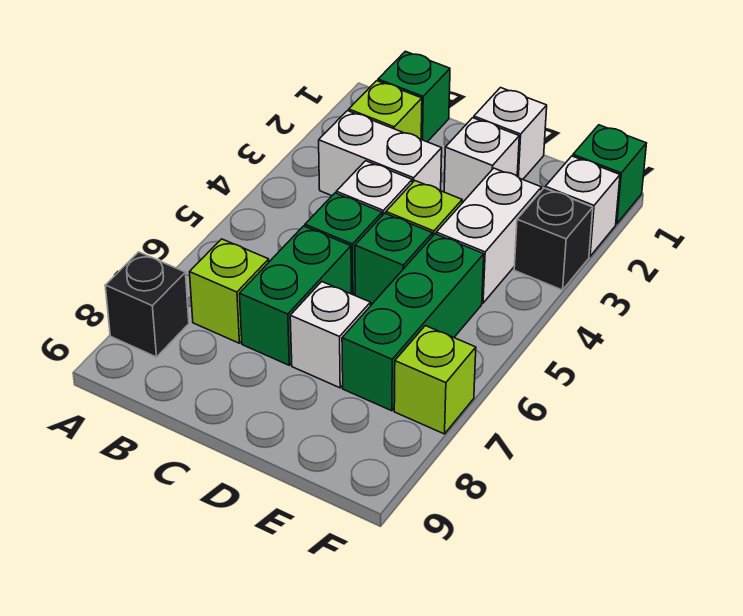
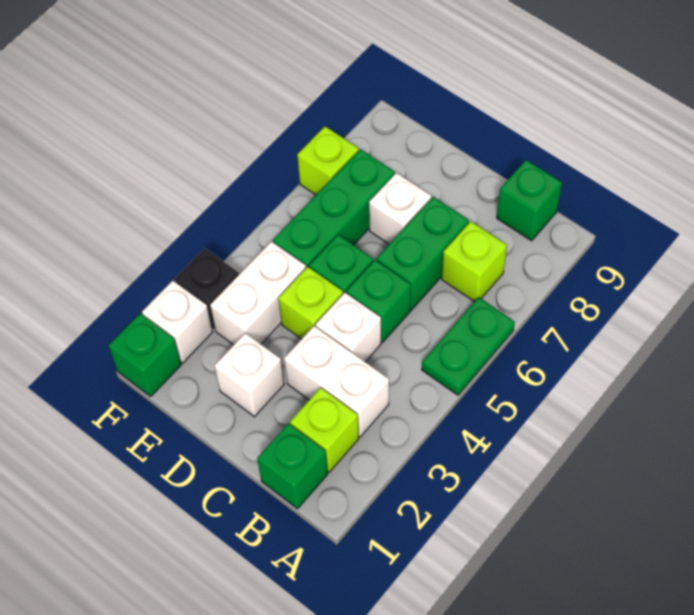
none -> green plate A5:A6 level 1
black brick A8 level 1 -> none
none -> green brick B9 level 1
white brick D1 level 1 -> none

